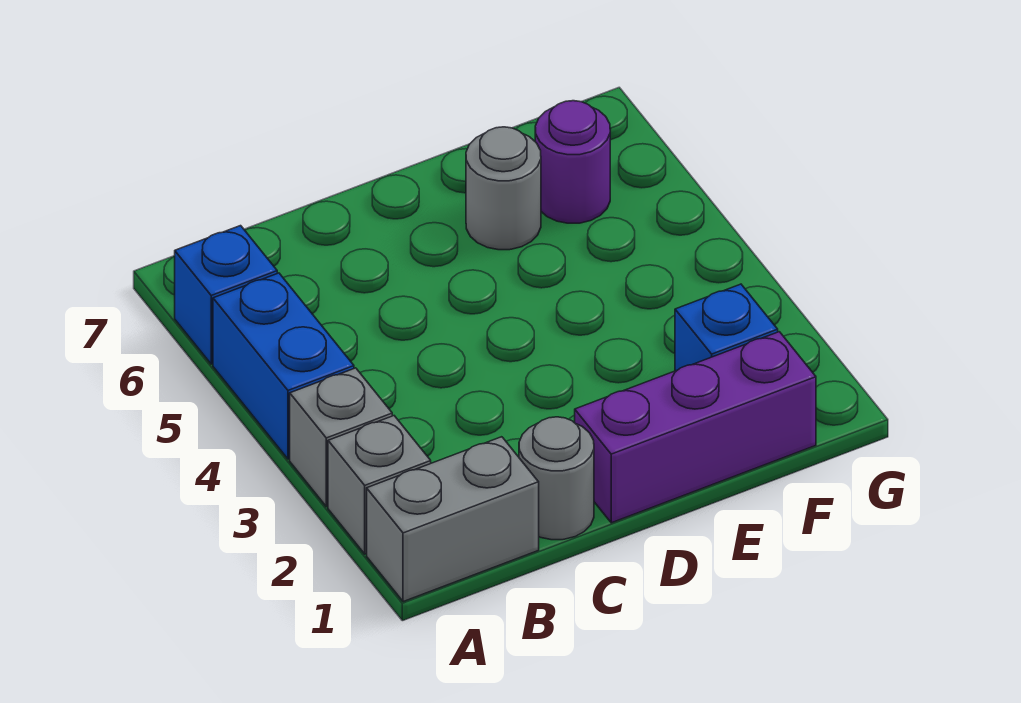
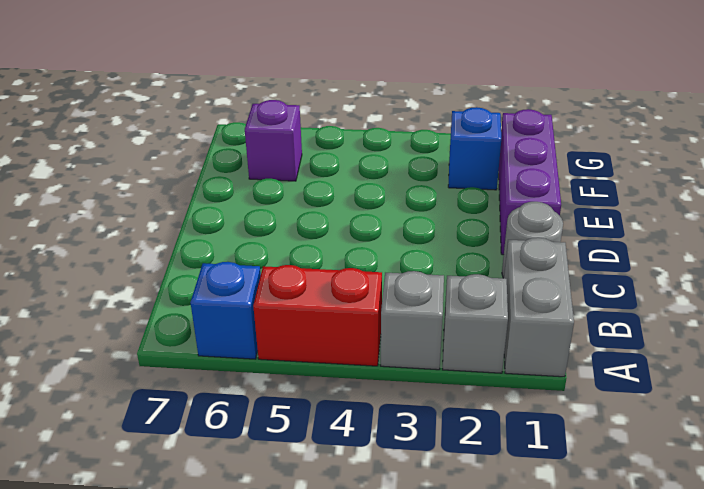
blue brick A4:A5 level 1 -> red brick A4:A5 level 1
grey round brick E6 level 1 -> none
purple round brick F6 level 1 -> purple brick F6 level 1

